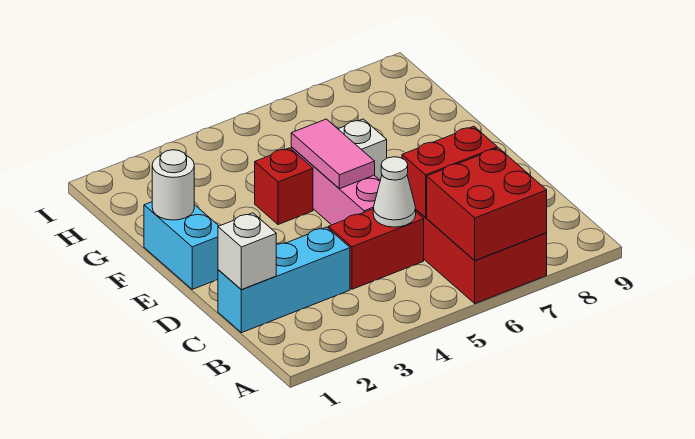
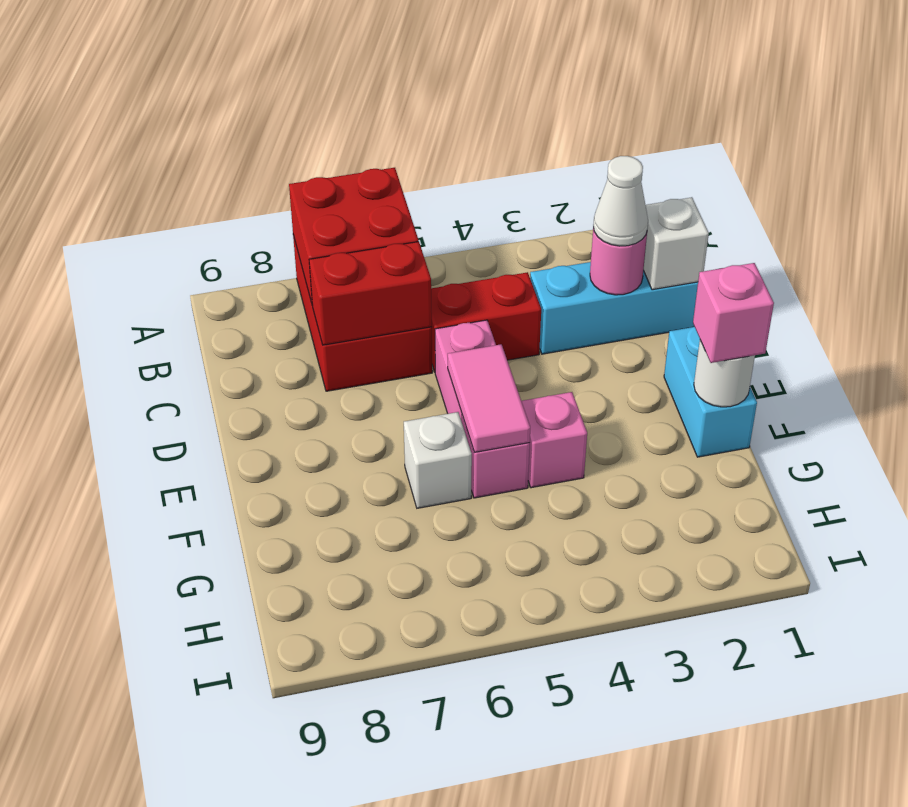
none -> pink round brick C2 level 2
white cone C5 level 2 -> white cone C2 level 3
none -> pink brick F1 level 3
red brick F4 level 1 -> pink brick F4 level 1

